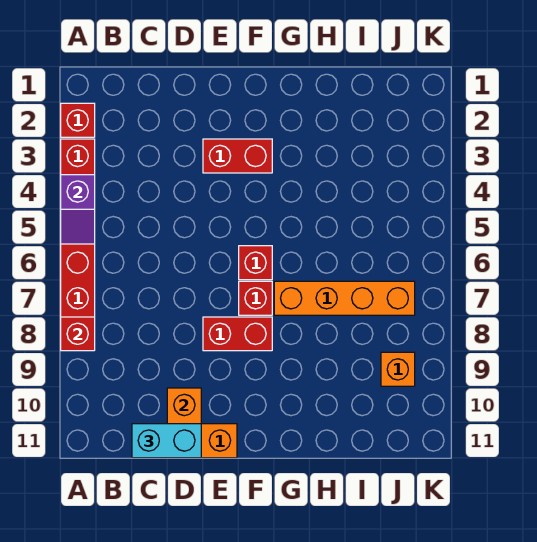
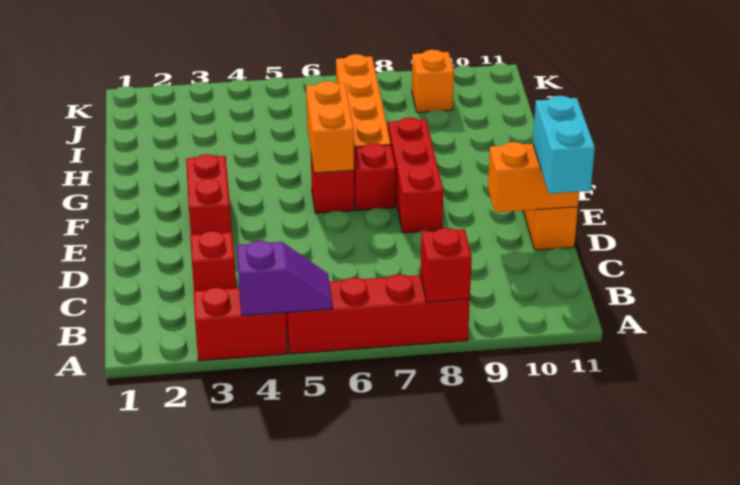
red brick A2 level 1 -> red brick C3 level 1
red brick E8:F8 level 1 -> red brick E8:G8 level 1
none -> orange brick F6:G6 level 2

